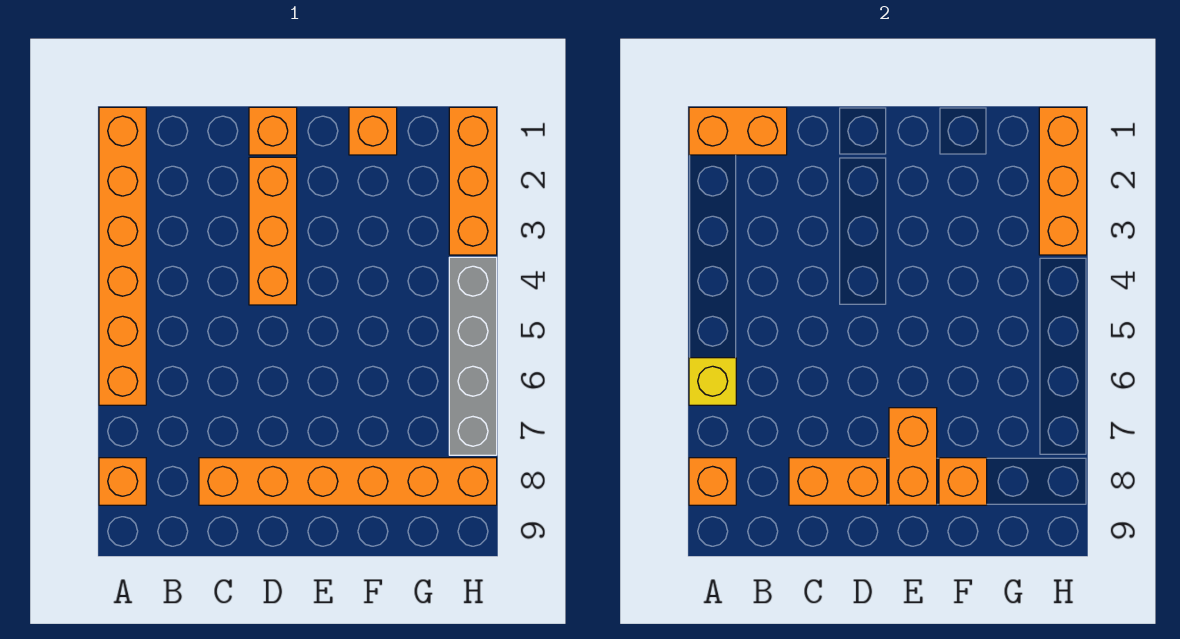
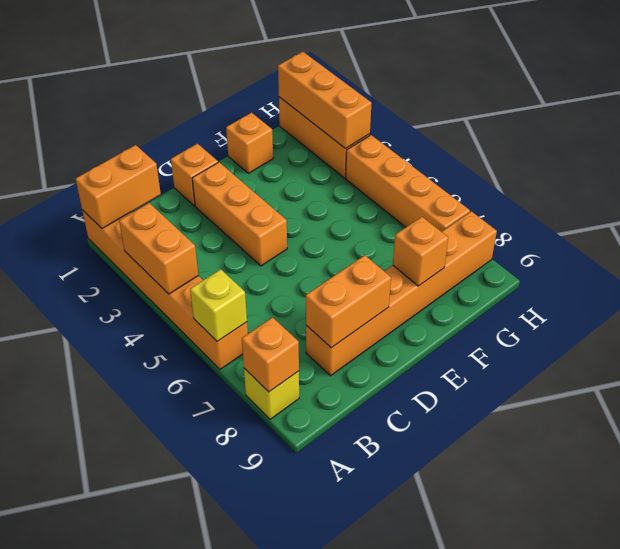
orange brick A8 level 1 -> yellow brick A8 level 1
orange brick E7:E8 level 2 -> orange brick A3:A4 level 2
grey brick H4:H7 level 1 -> orange brick H4:H7 level 1

